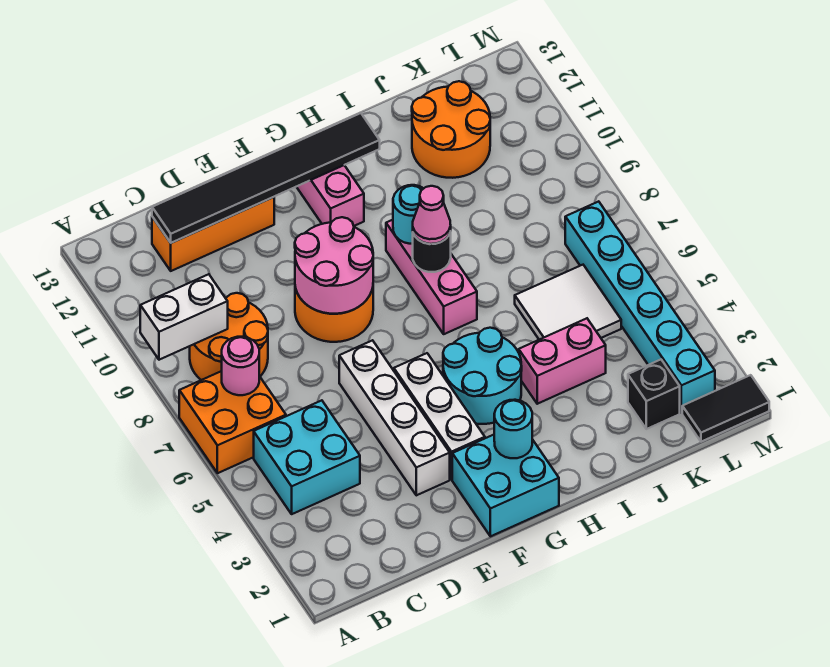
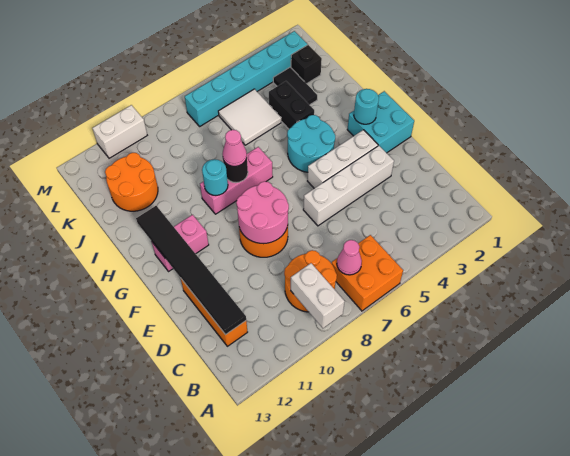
cyan brick B4:C5 level 1 -> none
pink round brick B7 level 2 -> pink cone B7 level 2
pink brick I4:J4 level 1 -> black brick I4:J4 level 1
black tile L1:M1 level 1 -> black tile J3:K3 level 1
none -> white brick M10:M11 level 1

